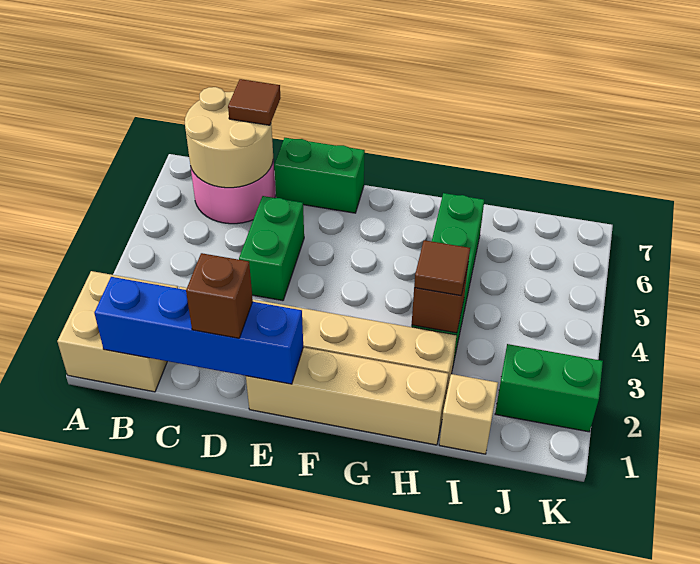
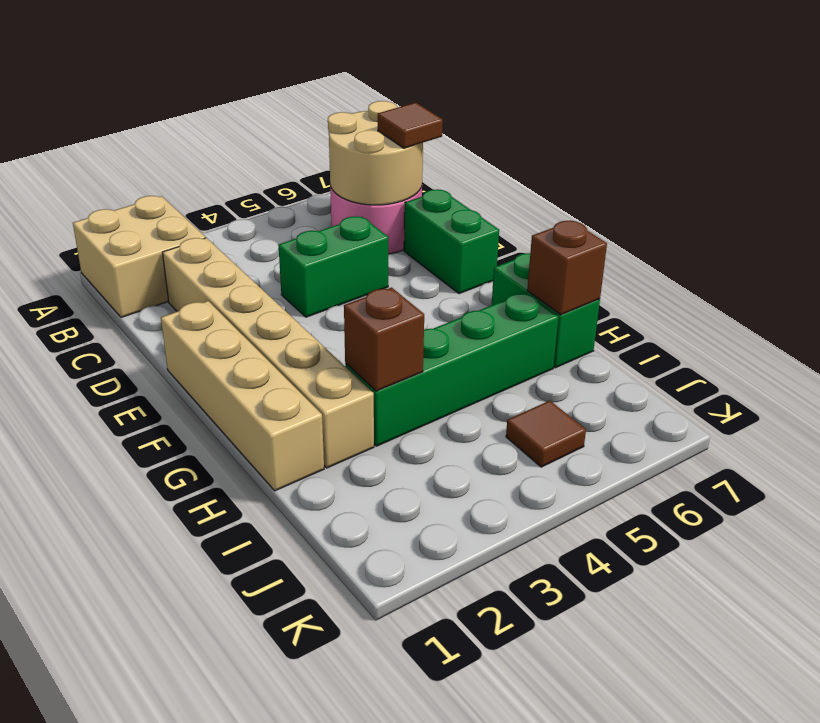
blue brick B1:E1 level 2 -> none
brown brick D1 level 3 -> brown brick H7 level 2
brown tile H3 level 3 -> brown tile J5 level 1
tan brick I1 level 1 -> none
green brick J2:K2 level 1 -> green brick G7:H7 level 1

